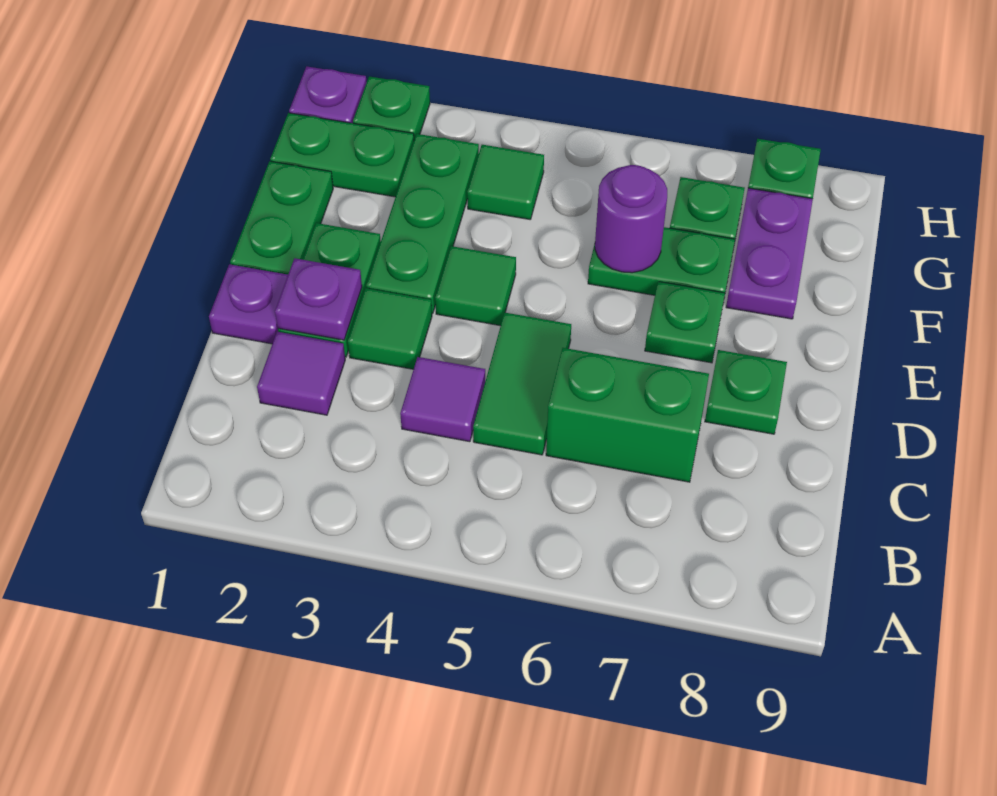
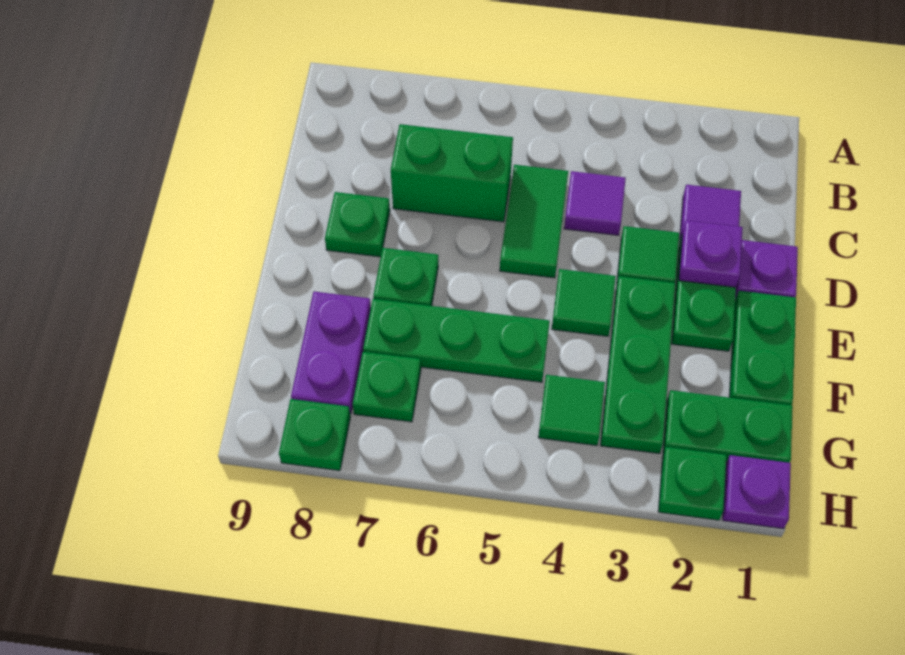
green plate F6:F7 level 1 -> green plate F5:F7 level 1
purple round brick F6 level 2 -> none

